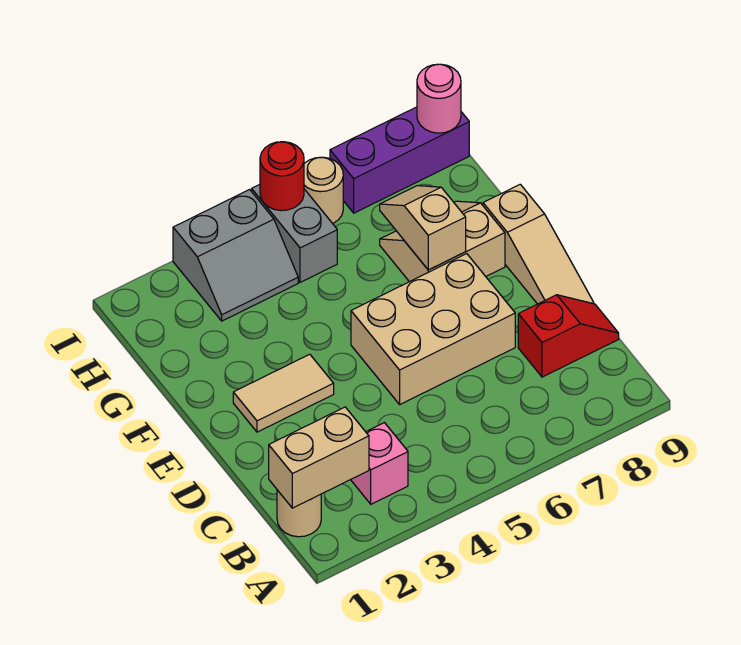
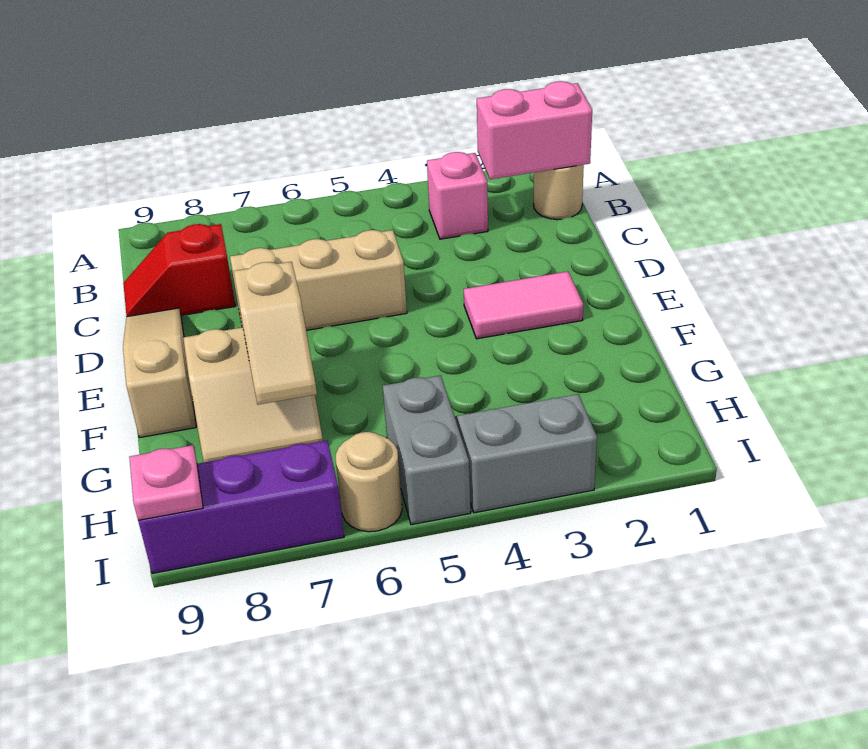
tan brick B1:B2 level 2 -> pink brick B1:B2 level 2
tan brick D5:E7 level 1 -> tan brick D5:D7 level 1
tan tile E2:E3 level 1 -> pink tile E2:E3 level 1
red round brick I5 level 2 -> none
pink round brick I9 level 2 -> pink plate I9 level 2

